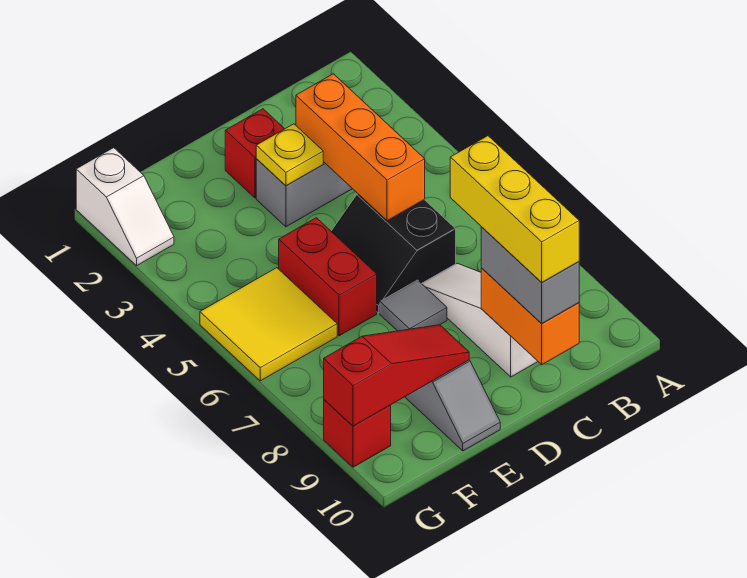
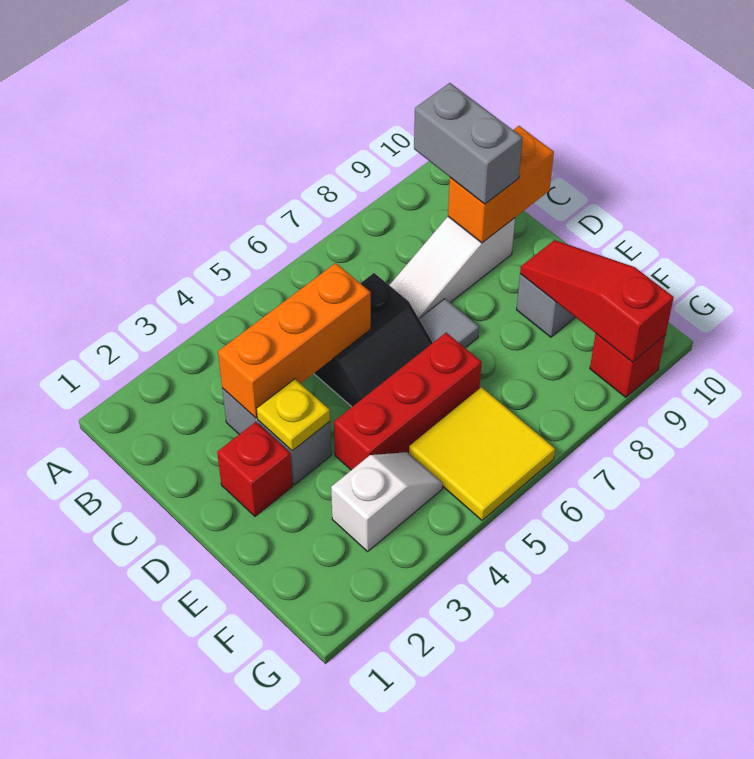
yellow brick C8:C10 level 4 -> none
grey brick C9:C10 level 3 -> grey brick B9:C9 level 3
red brick E5:E6 level 1 -> red brick E4:E6 level 1
white slope G1:G2 level 1 top 1 -> white slope F3:F4 level 1 top 3

